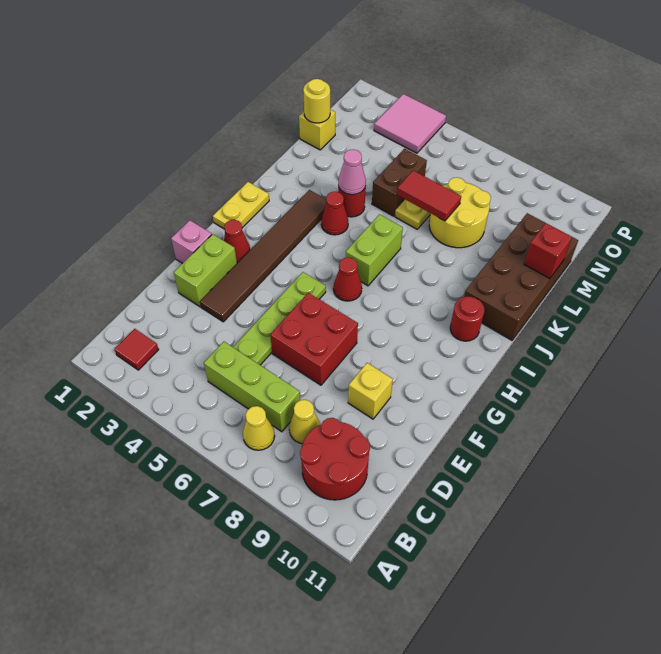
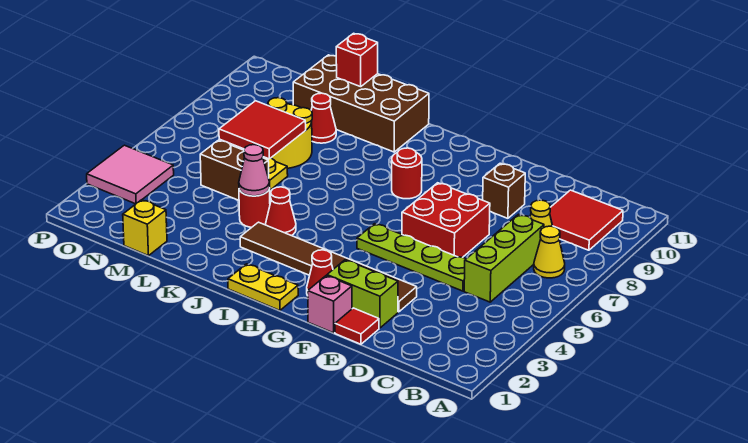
red tile B2 level 1 -> red tile E1 level 1
red round brick B9:C10 level 1 -> red tile B9:C10 level 1
yellow brick E9 level 1 -> brown brick E9 level 1
red cone H6 level 1 -> red cone L9 level 1
lime brick I6:J6 level 1 -> none
red round brick I10 level 1 -> red round brick H8 level 1
red tile L6:L7 level 2 -> red tile L6:M7 level 2
yellow round brick M1 level 2 -> none

